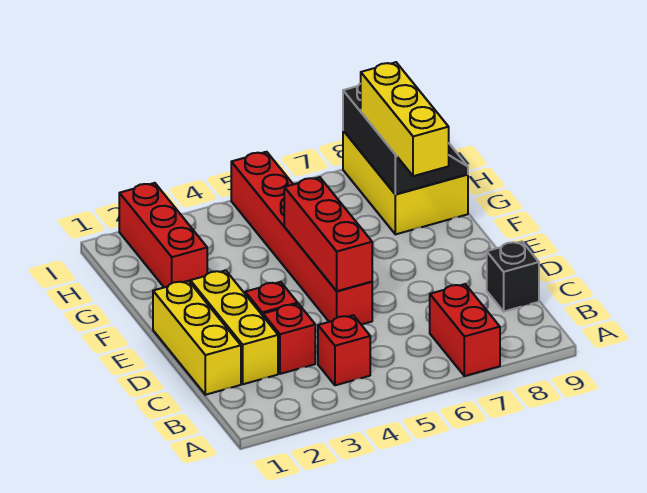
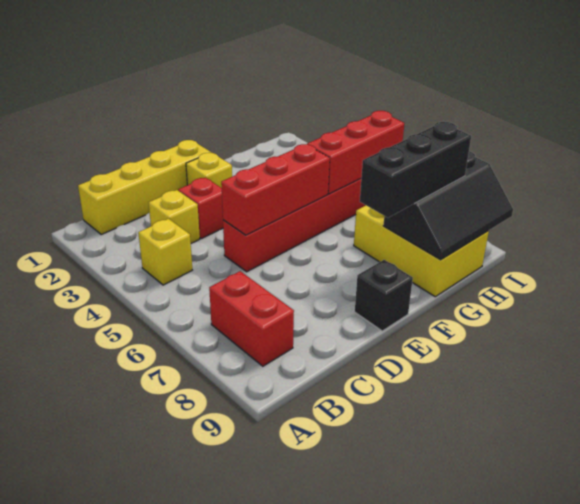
red brick A7:B7 level 1 -> red brick B7:B8 level 1
red brick B4 level 1 -> yellow brick B4 level 1
yellow brick C1:E1 level 1 -> yellow brick B1:E1 level 1
yellow brick C2:E2 level 1 -> yellow brick E2 level 1
red brick C3 level 1 -> yellow brick C3 level 1
black brick C9 level 1 -> black brick E9 level 1
yellow brick F8:H8 level 3 -> black brick F8:H8 level 3
red brick G2:I2 level 1 -> red brick G5:I5 level 2
yellow brick G8:I9 level 1 -> yellow brick G7:H9 level 1

